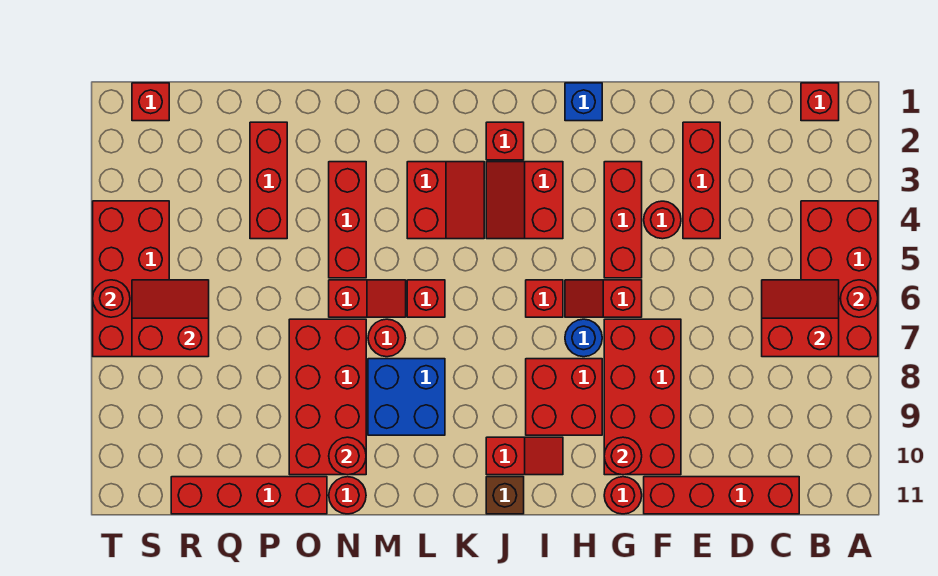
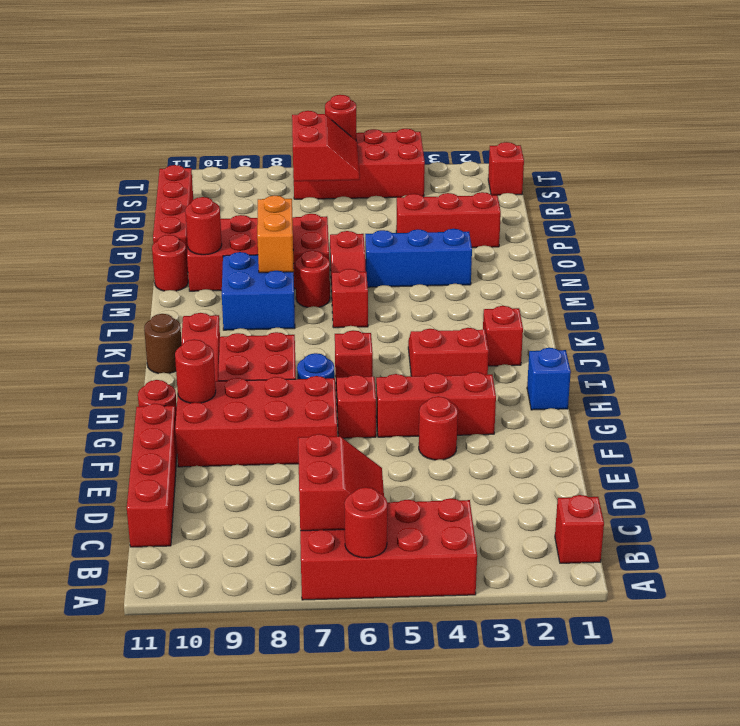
red brick E2:E4 level 1 -> none
brown brick J11 level 1 -> brown round brick J11 level 1
red slope K3:L4 level 1 top L -> none
none -> orange brick M8:N8 level 2
red brick N3:N5 level 1 -> blue brick N3:N5 level 1

